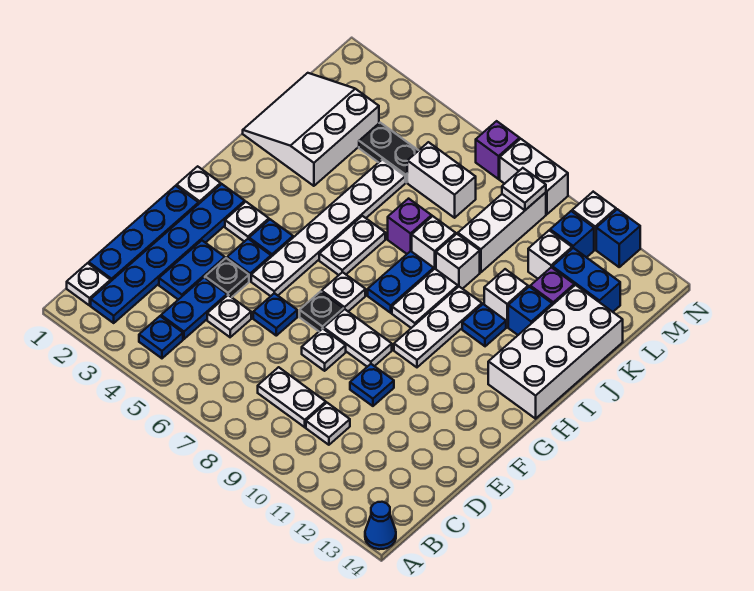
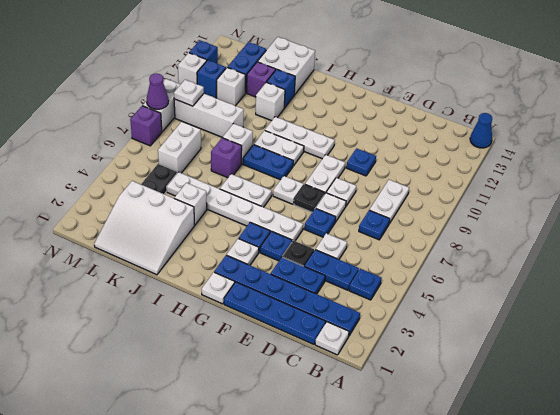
white plate C10 level 1 -> white plate E7 level 1
white brick H13:K14 level 1 -> white brick J13:K14 level 1
blue plate I11 level 1 -> blue plate C7 level 1
white brick J9 level 1 -> white brick J4 level 1
none -> purple cone N8 level 2

